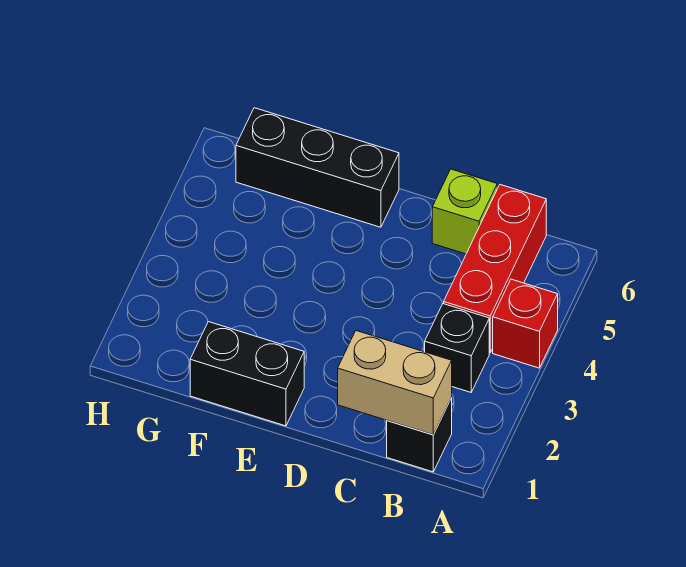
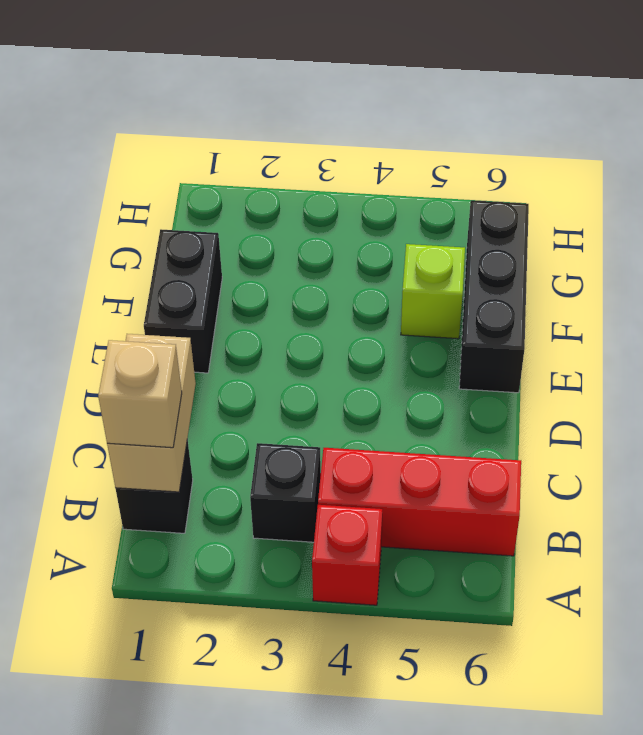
none -> tan brick B1 level 3
lime brick C6 level 1 -> lime brick F5 level 1

